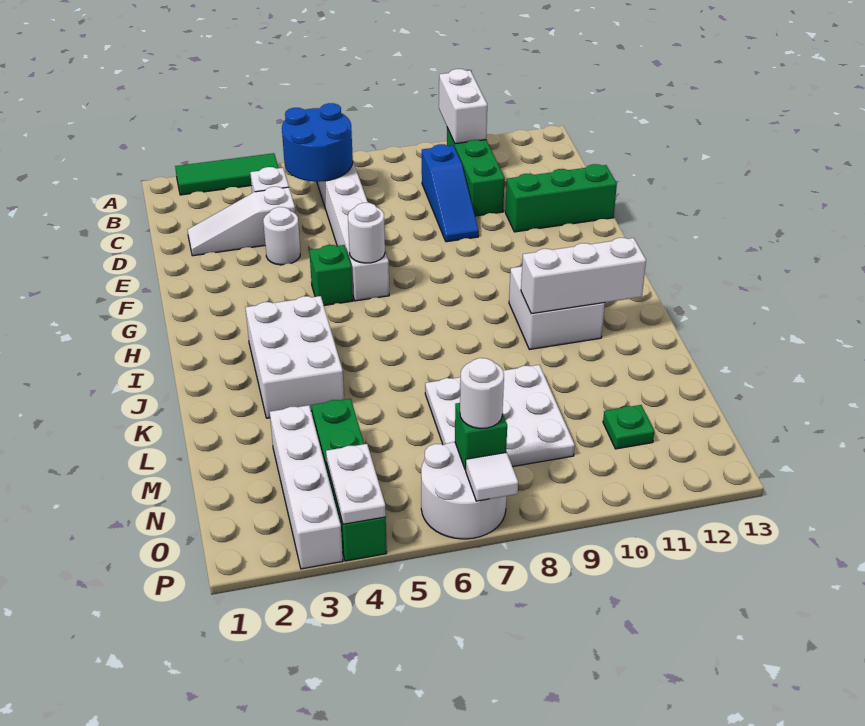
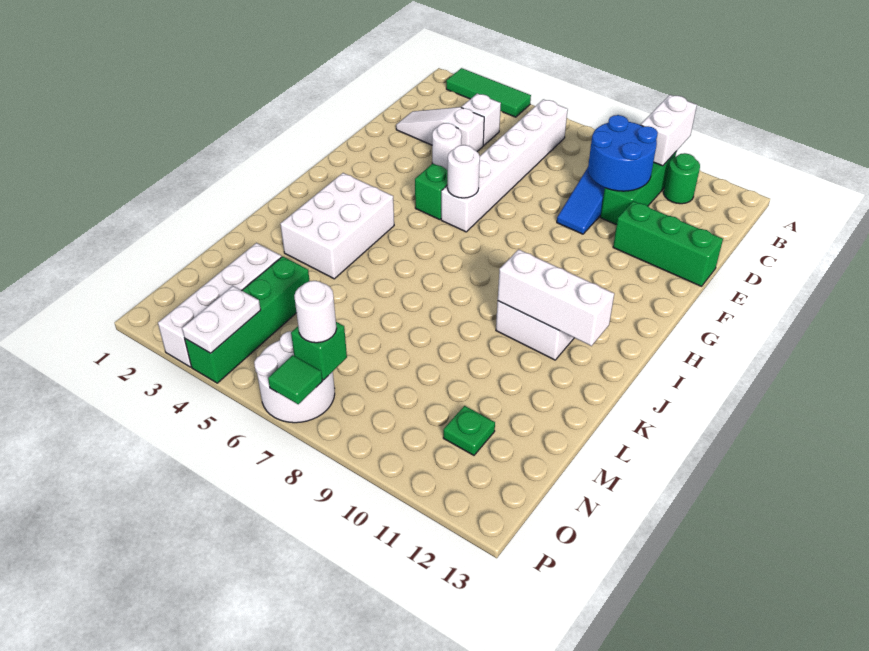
blue round brick B5:C6 level 2 -> blue round brick C9:D10 level 2
none -> green round brick B11 level 1
white plate L7:N9 level 1 -> none
white tile P7 level 2 -> green tile P7 level 2

